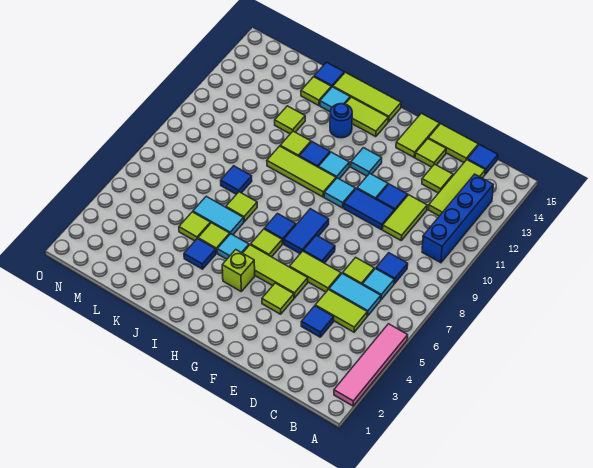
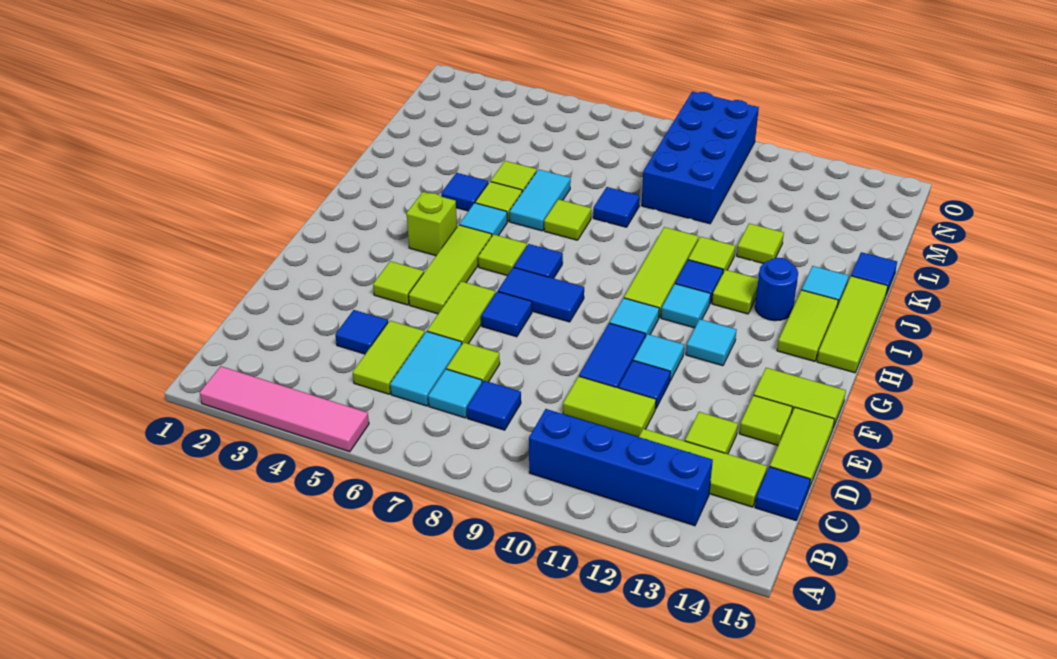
lime tile K14 level 1 -> lime tile I12 level 1
none -> blue brick L9:O10 level 1

